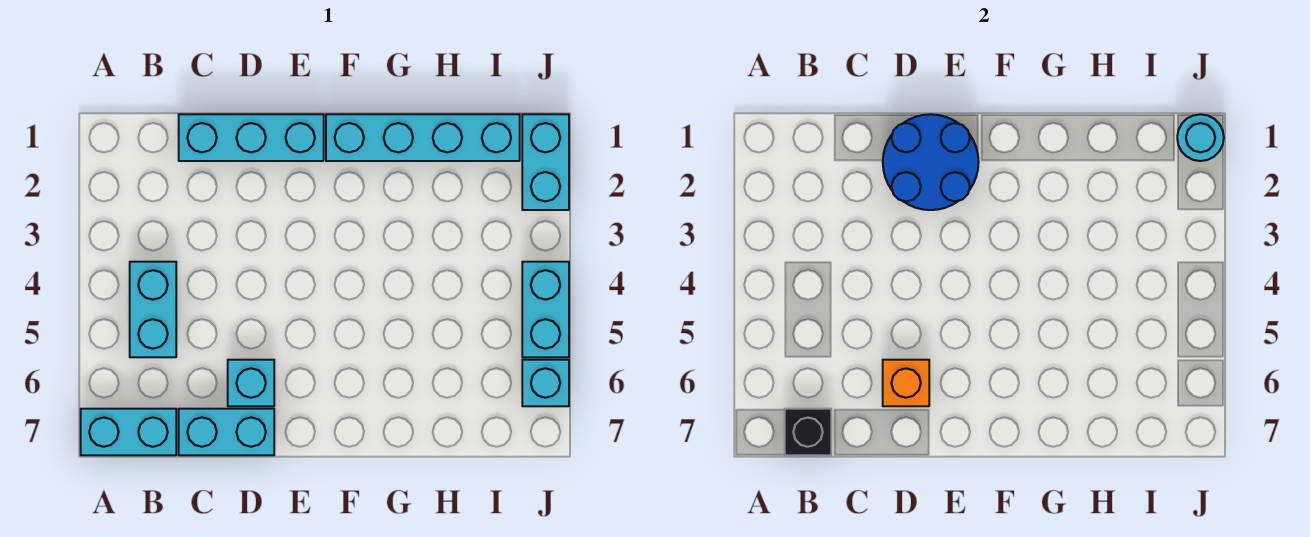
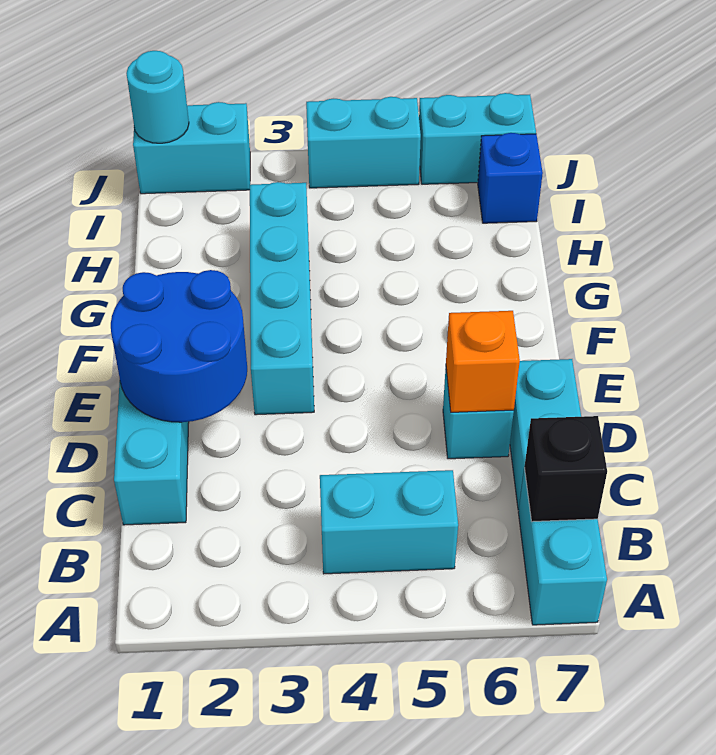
cyan brick F1:I1 level 1 -> cyan brick E3:H3 level 1
none -> blue brick I7 level 1
cyan brick J6 level 1 -> cyan brick J6:J7 level 1

